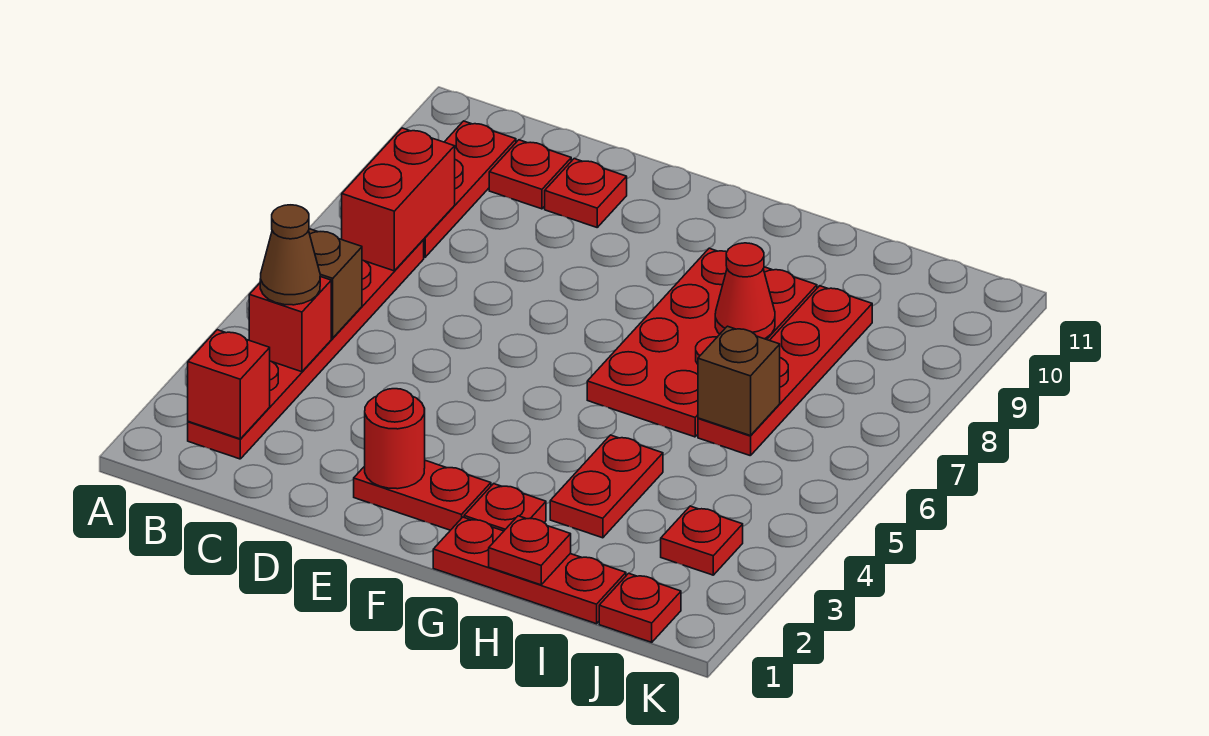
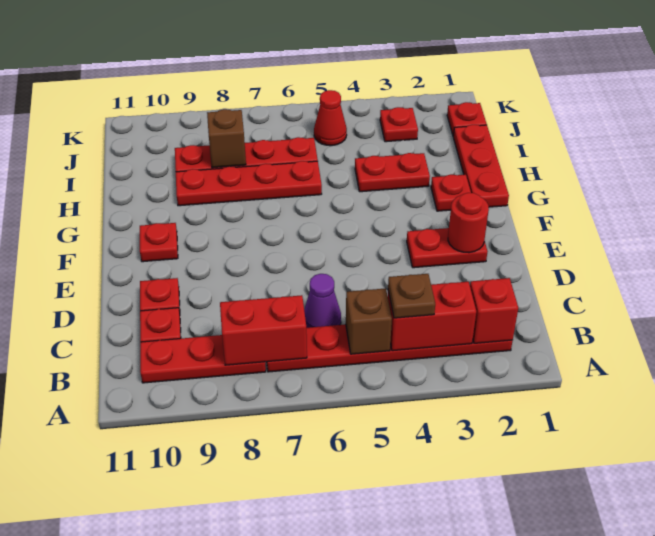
red brick B4 level 2 -> red brick B3:B4 level 2
brown cone B4 level 3 -> brown plate B4 level 3
none -> purple cone C6 level 1
red plate E2:F2 level 1 -> red plate E2:E3 level 1
red plate G6:H9 level 1 -> red plate H6:H9 level 1
red plate H1 level 2 -> red plate F10 level 1
red cone H8 level 2 -> red cone J5 level 1
brown brick I6 level 2 -> brown brick I8 level 2

